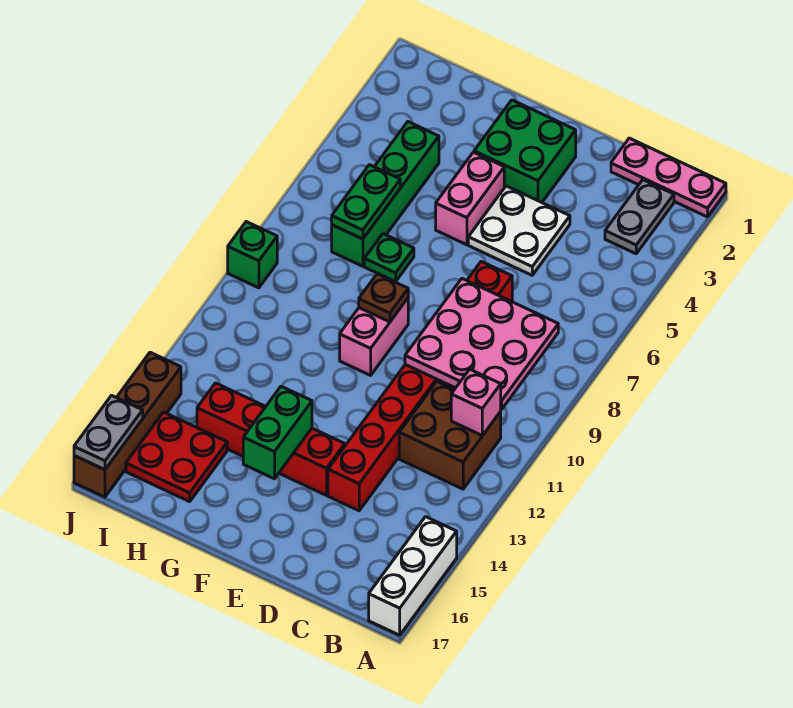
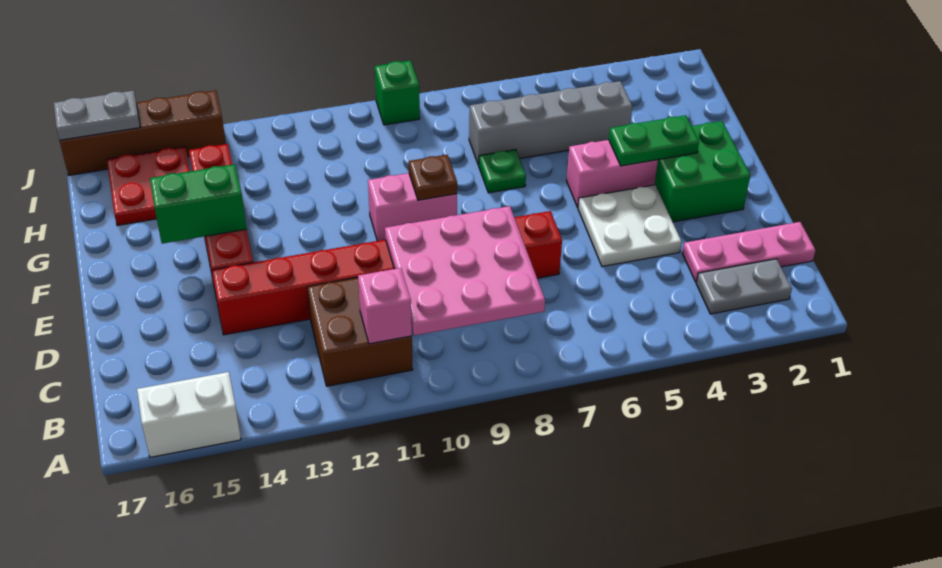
pink plate A1:C1 level 1 -> pink plate C1:C3 level 1
white brick A15:A17 level 1 -> white brick A15:A16 level 1
green brick H4:H7 level 1 -> grey brick H4:H7 level 1
green plate H6:H7 level 2 -> green plate F3:F4 level 2

